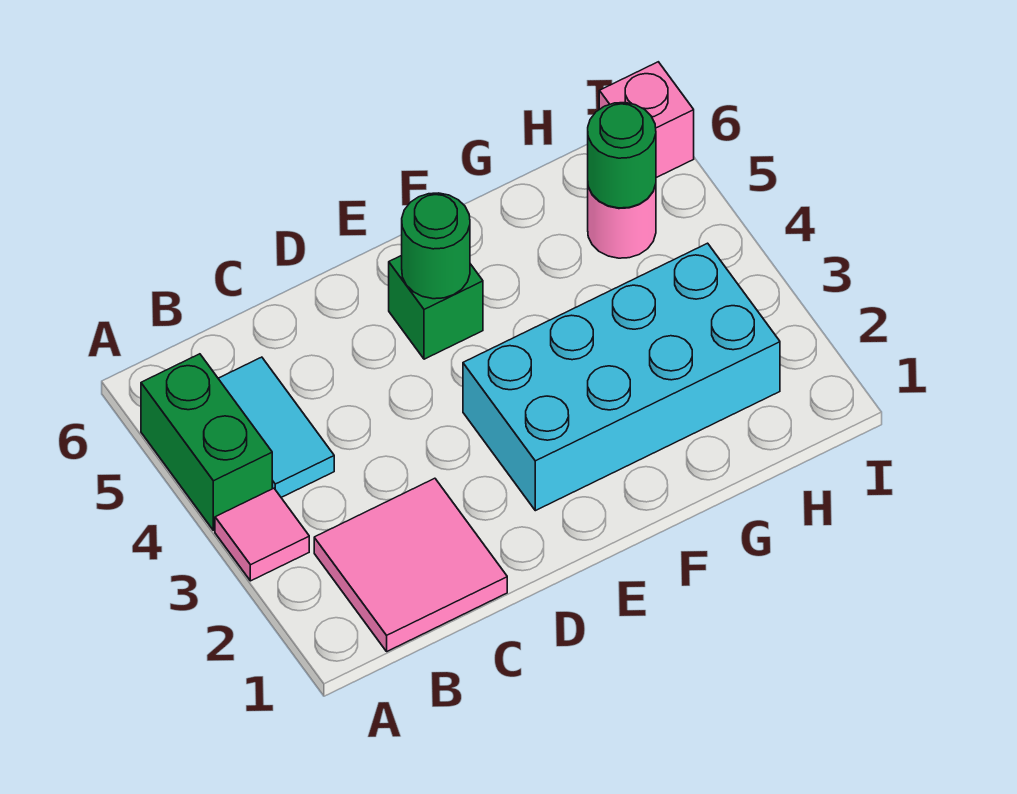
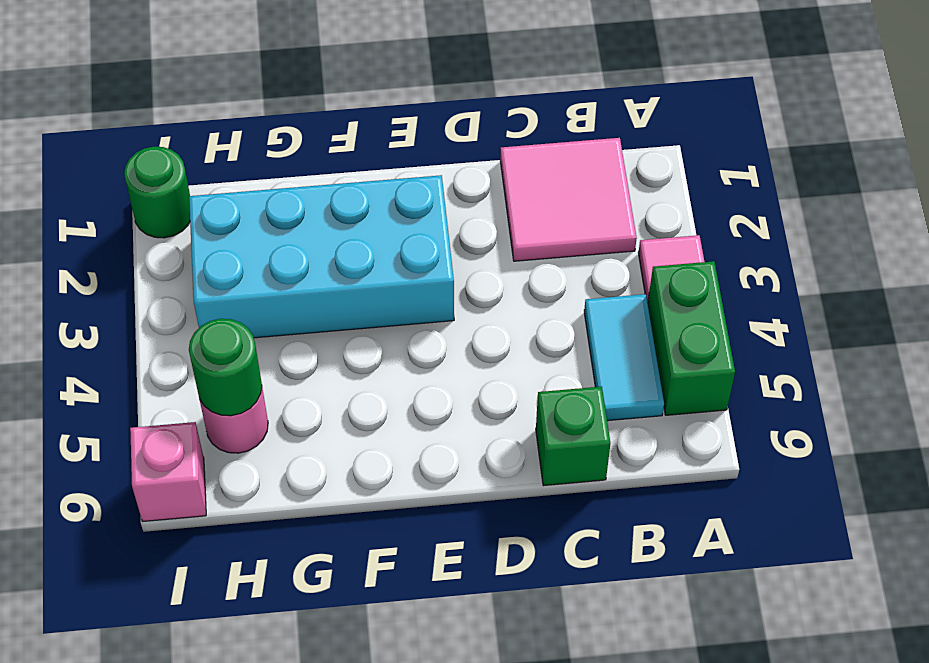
green brick E5 level 1 -> green brick C6 level 1
green round brick E5 level 2 -> green round brick I1 level 1

